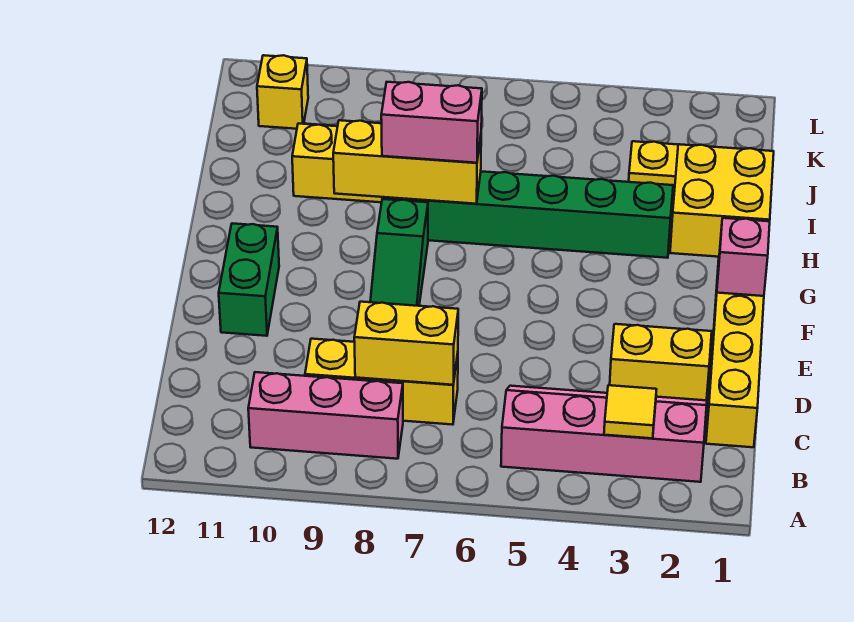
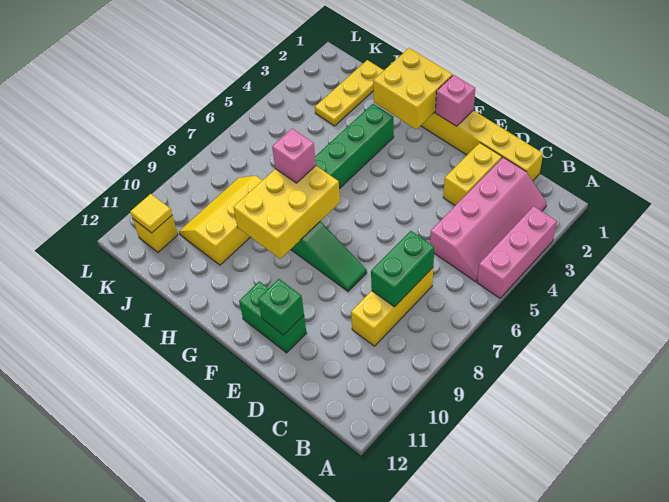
pink slope B2:C5 level 1 top B -> pink slope B2:C5 level 1 top C
yellow tile B3 level 2 -> yellow tile K11 level 2
pink brick B8:B10 level 1 -> pink brick A3:A5 level 1
yellow brick C7:C8 level 2 -> green brick C7:C8 level 2
none -> green brick E11 level 2
yellow brick H7:H9 level 2 -> yellow brick G7:H9 level 2
pink brick H7:H8 level 3 -> pink brick H7 level 3

